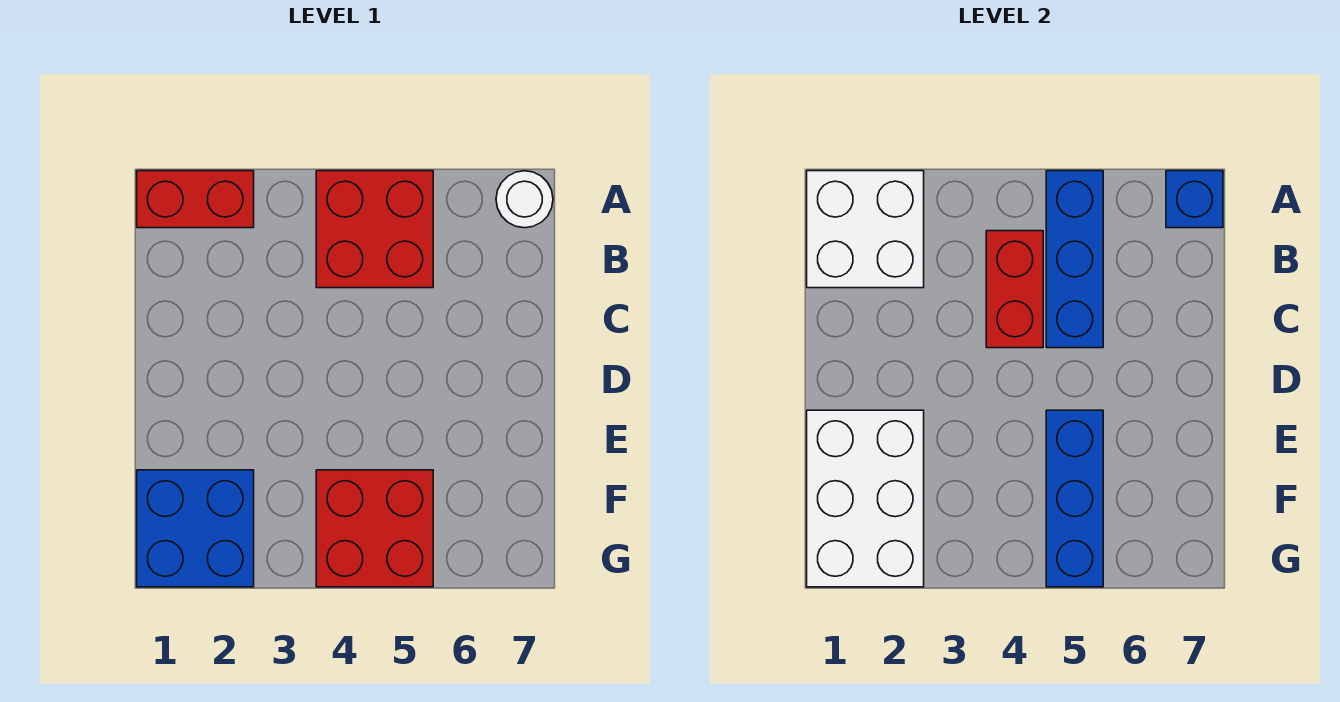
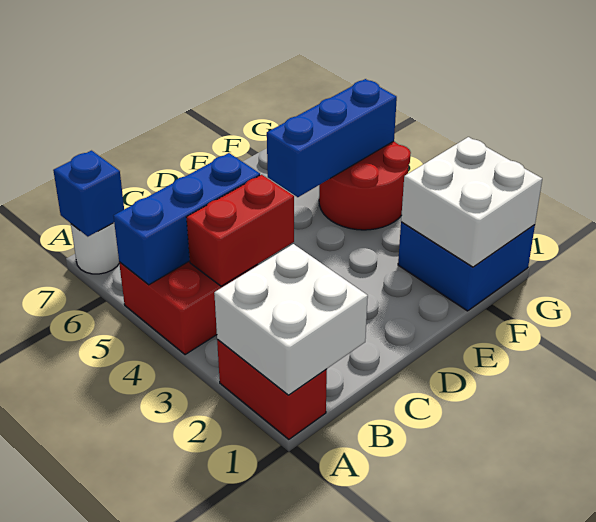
white brick E1:G2 level 2 -> white brick F1:G2 level 2
red brick F4:G5 level 1 -> red round brick F4:G5 level 1

